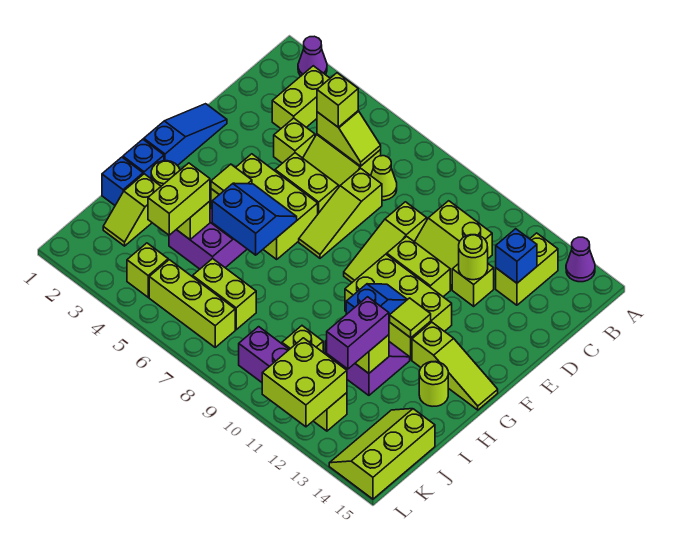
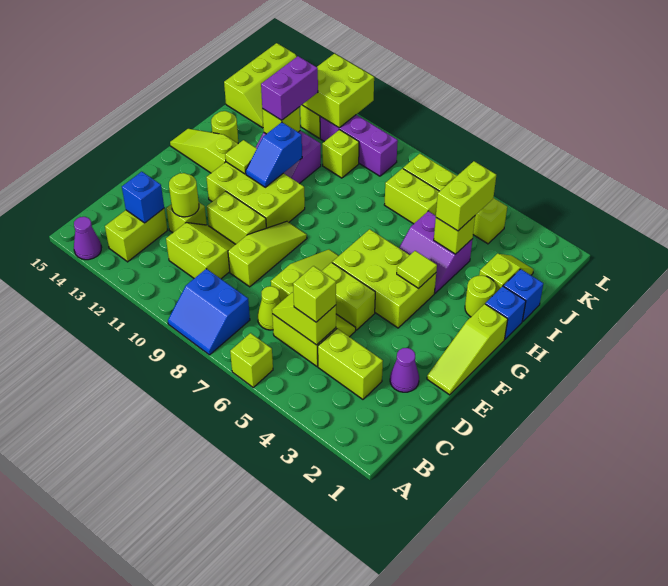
purple cone A2 level 1 -> purple cone D2 level 1
lime brick B3:C3 level 1 -> lime brick C3:C4 level 1
lime brick D4 level 1 -> lime brick A6 level 1
blue slope E1:G1 level 1 top G -> lime slope E1:G1 level 1 top G
blue slope G5:H6 level 2 top H -> blue slope A8:B9 level 1 top B

